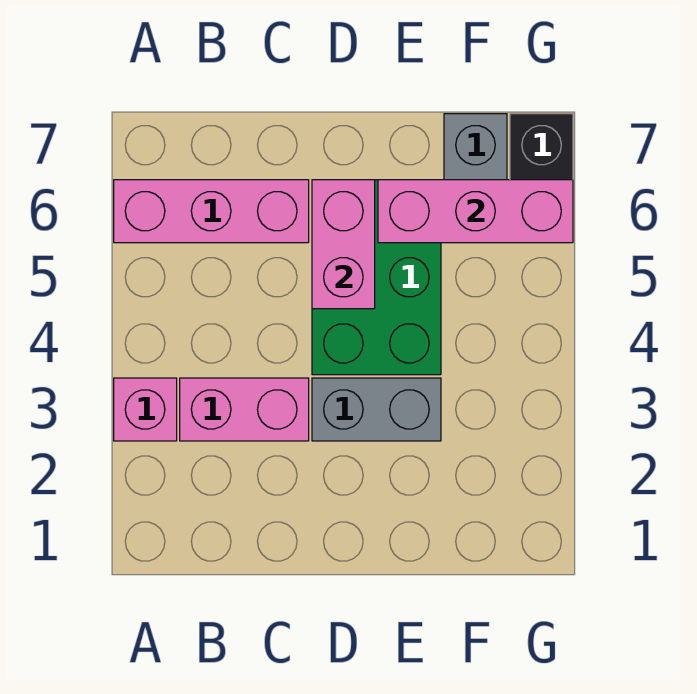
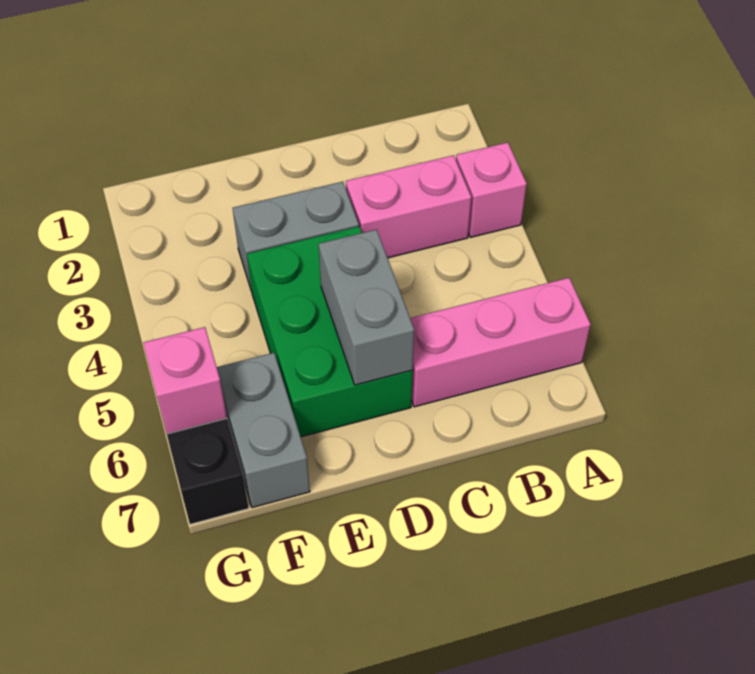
pink brick D5:D6 level 2 -> grey brick D5:D6 level 2
pink brick E6:G6 level 2 -> pink brick G6 level 2

